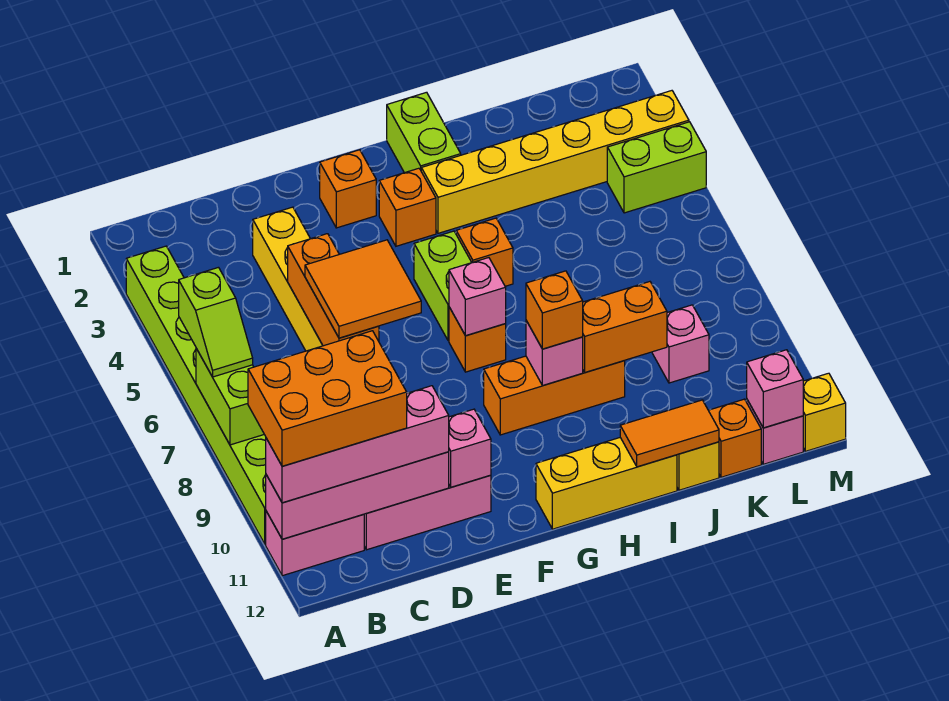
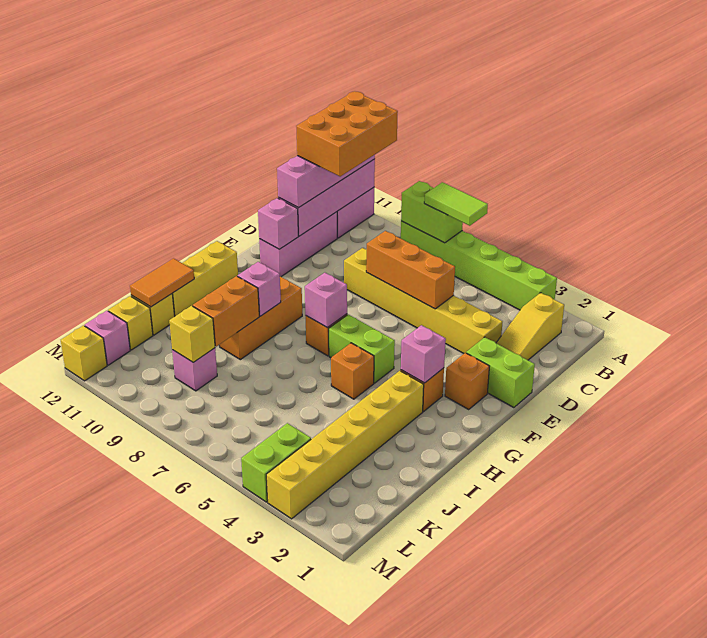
lime brick A3:A10 level 1 -> lime brick A3:A8 level 1
lime slope A6:A7 level 3 top 6 -> lime tile A6:A7 level 3
none -> yellow slope B2:D2 level 1 top B
orange tile D6:E7 level 3 -> none
lime brick H1:H2 level 1 -> lime brick E1:E2 level 1
orange brick H9 level 3 -> none
none -> yellow brick K9 level 2
orange brick K12 level 1 -> yellow brick K12 level 1
pink brick L12 level 2 -> pink brick G3 level 2

